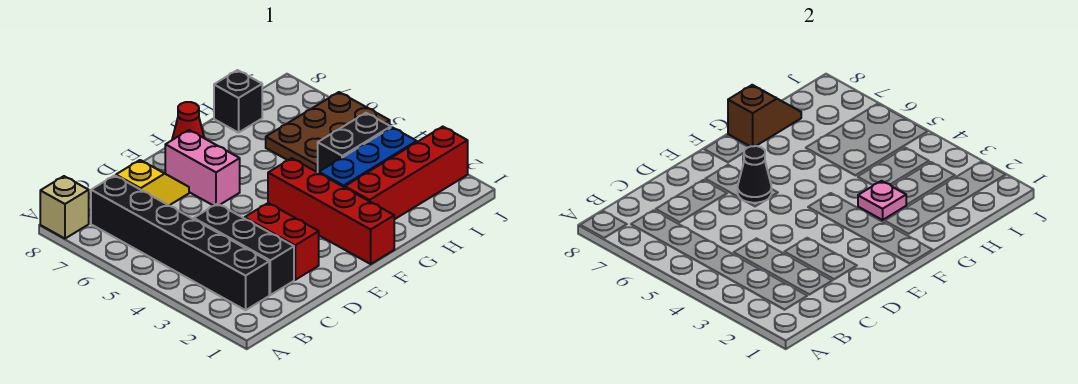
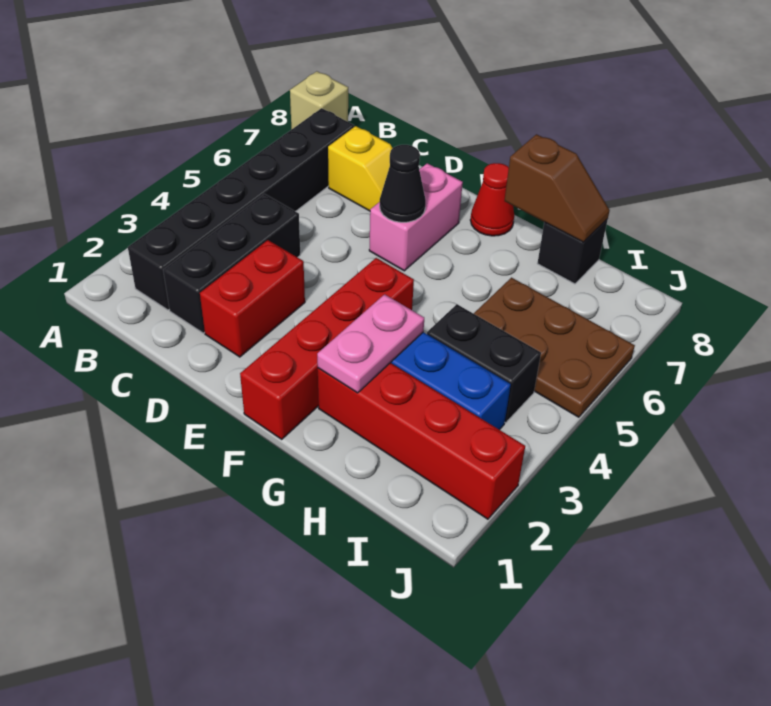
pink plate G3 level 2 -> pink plate G2:G3 level 2

